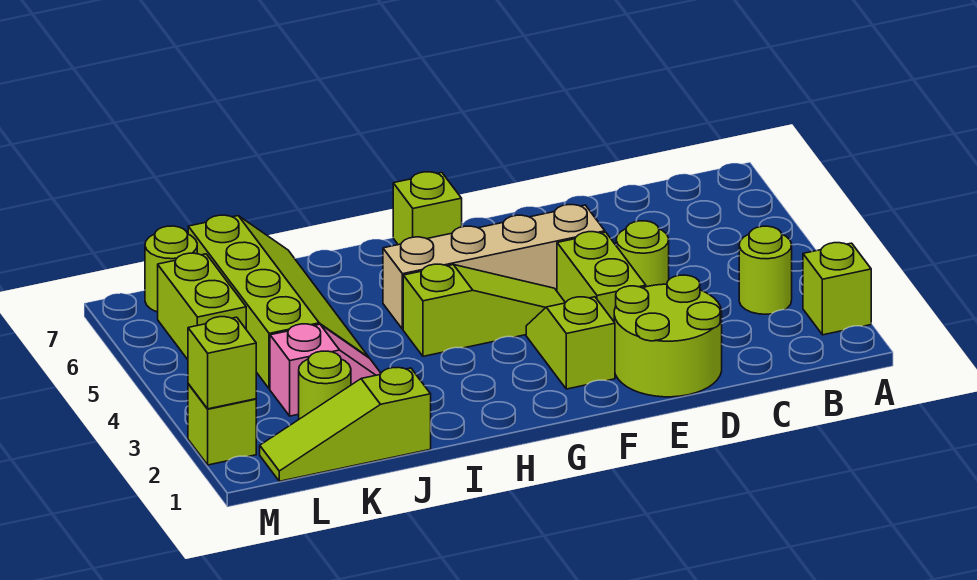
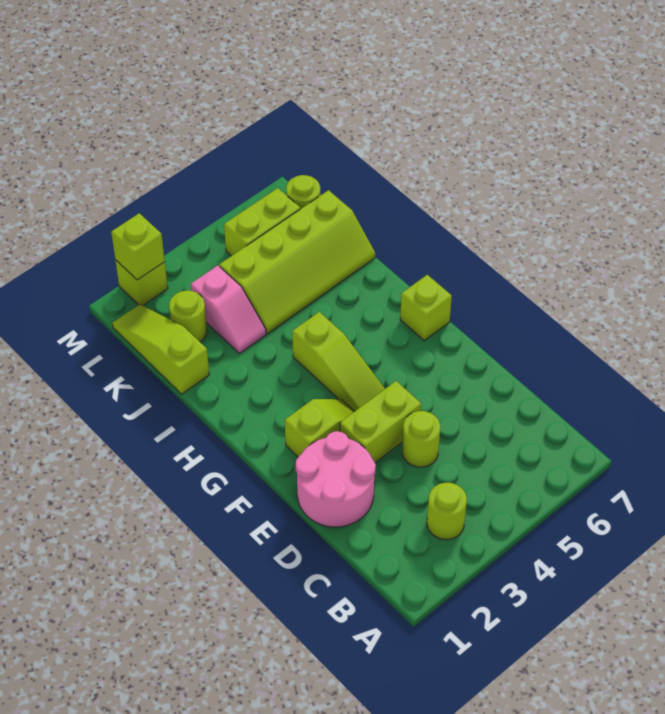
lime brick A2 level 1 -> none
lime round brick D1:E2 level 1 -> pink round brick D1:E2 level 1
tan brick E5:H5 level 1 -> none

